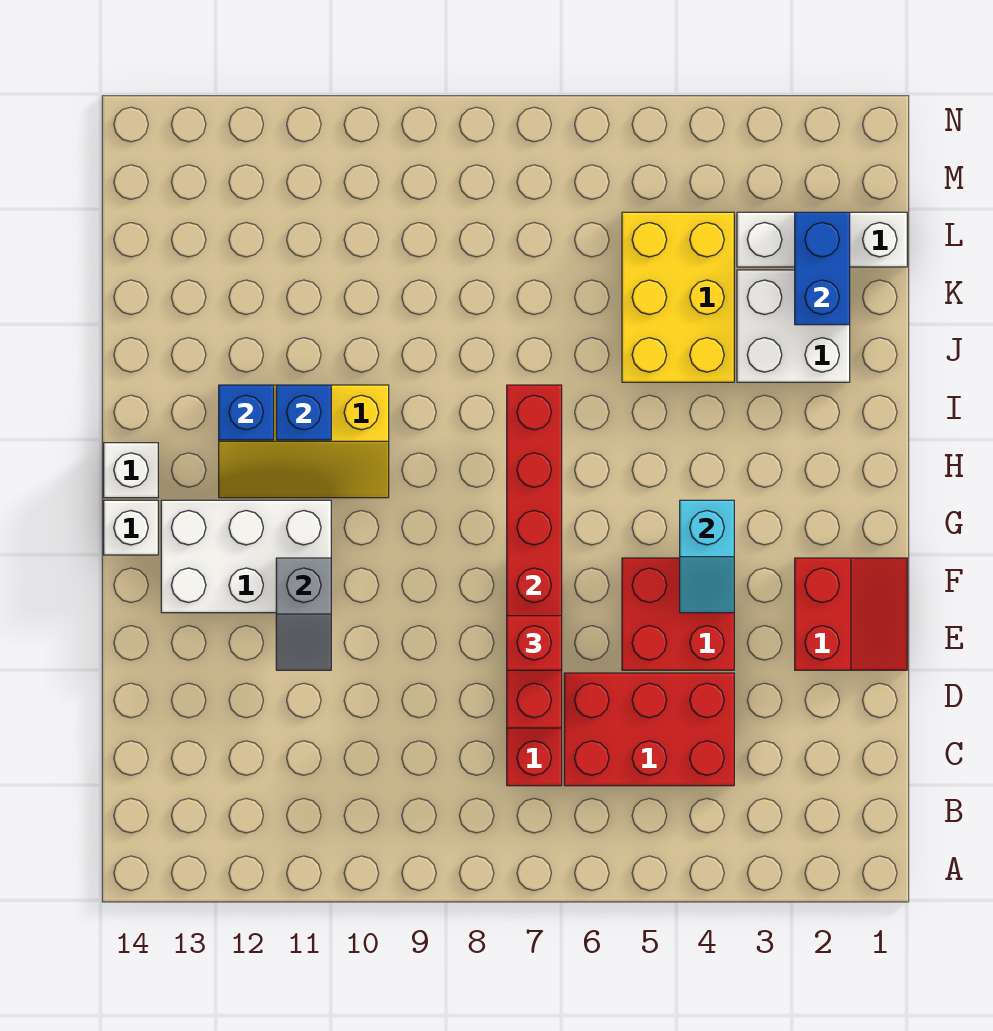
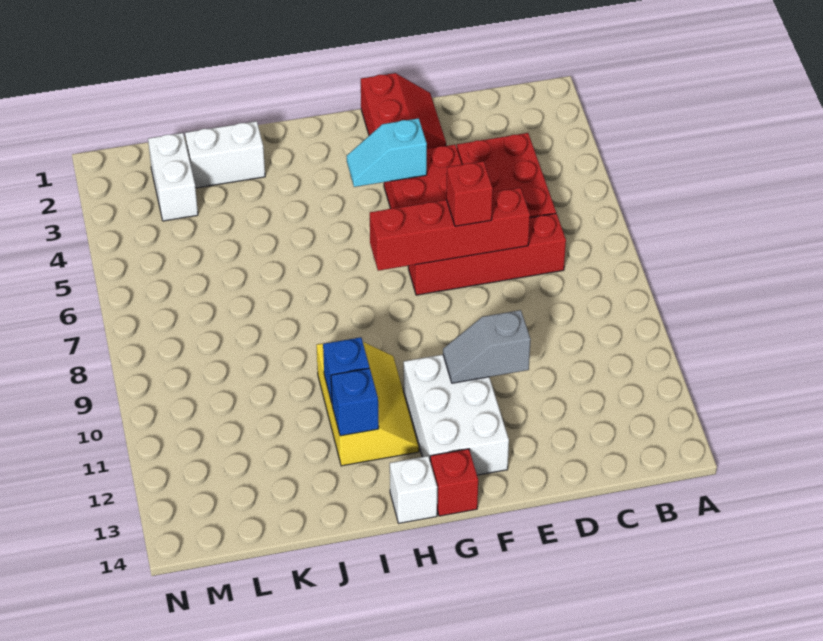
red brick D7:I7 level 2 -> red brick D7:G7 level 2
red slope E1:F2 level 1 top 2 -> red slope E1:F2 level 1 top F
grey slope E11:F11 level 2 top F -> grey slope E11:F11 level 2 top E
cyan slope F4:G4 level 2 top G -> cyan slope F4:G4 level 2 top F
white brick G14 level 1 -> red brick G14 level 1
white brick J2:K3 level 1 -> white brick J2:K2 level 1
yellow brick J4:L5 level 1 -> none
blue brick K2:L2 level 2 -> none
white brick L1:L3 level 1 -> white brick L2:L3 level 1

